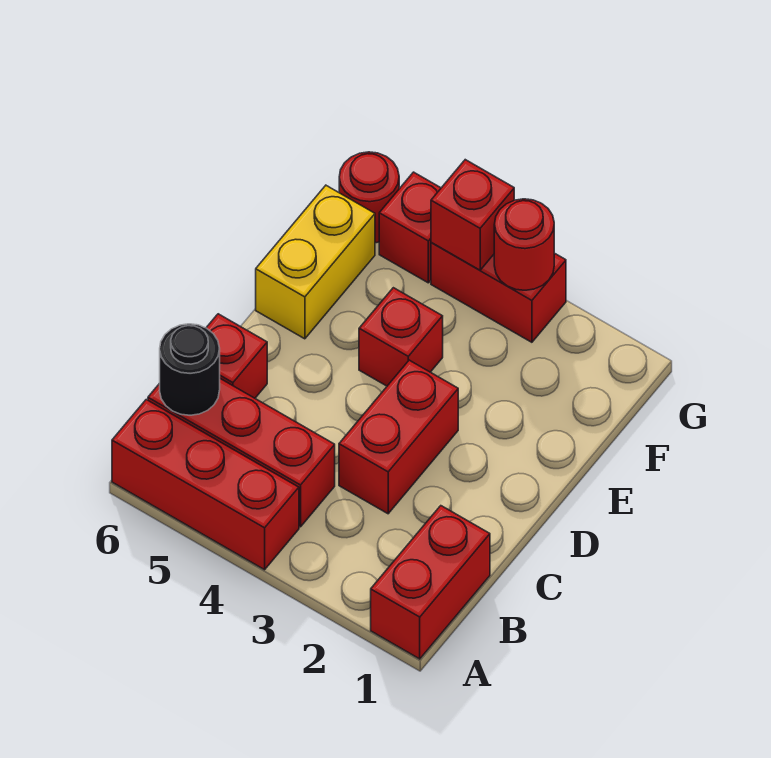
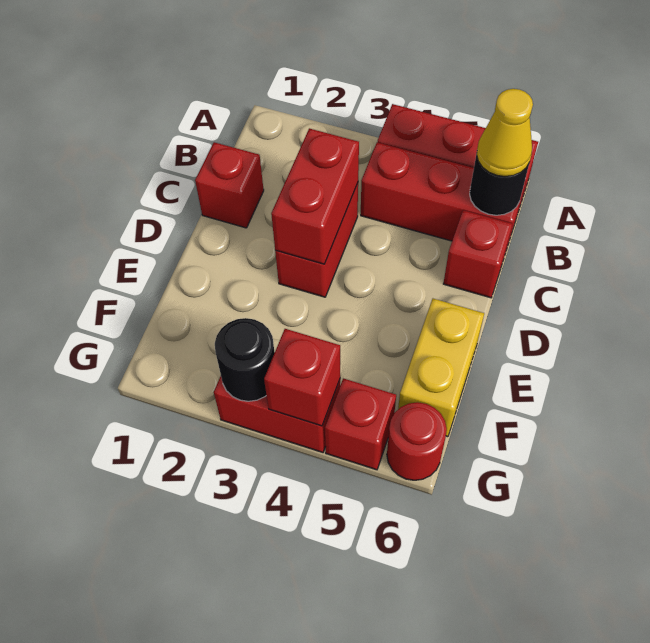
red brick A1:B1 level 1 -> red brick C3:D3 level 2
none -> yellow cone B6 level 3
red brick E4 level 1 -> red brick C1 level 1
red round brick G3 level 2 -> black round brick G3 level 2

